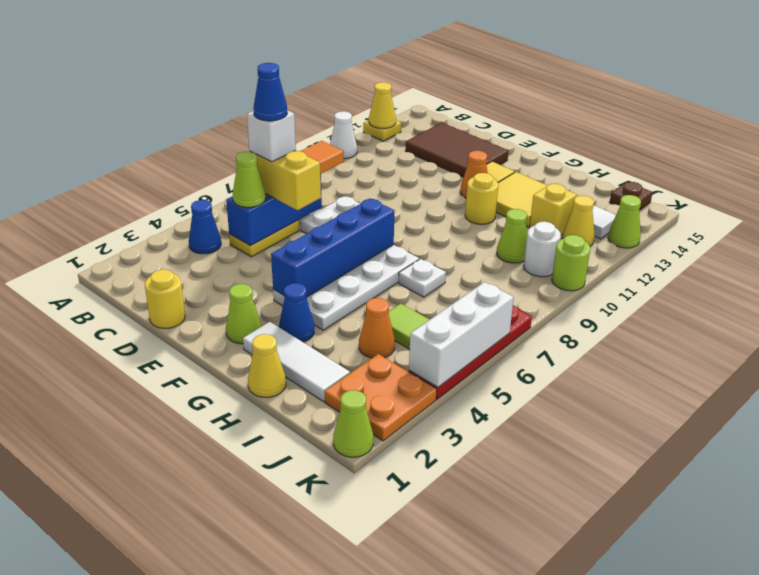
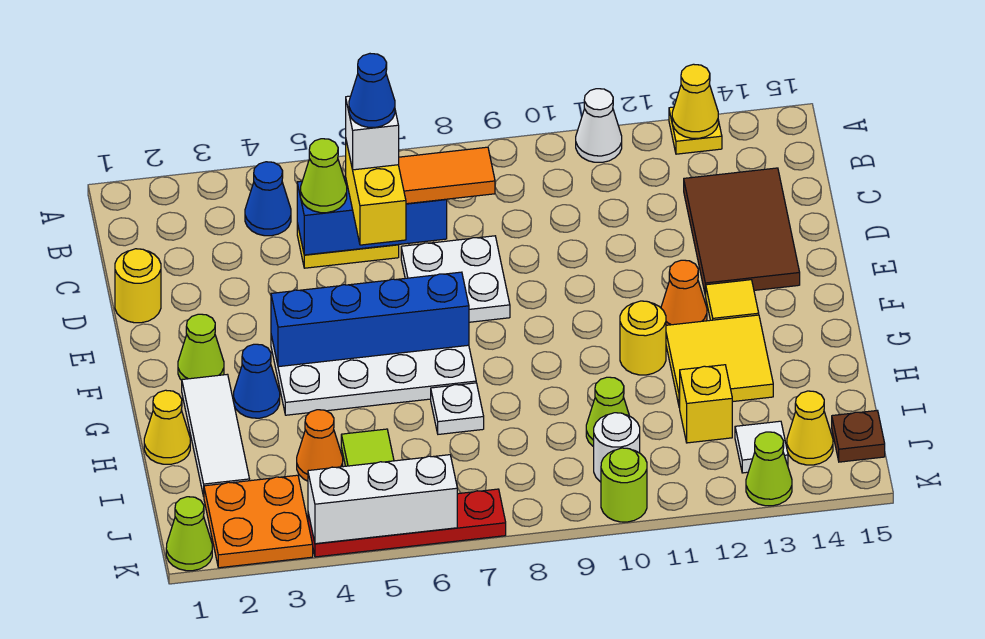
yellow cone J12 level 1 -> yellow cone J14 level 1

